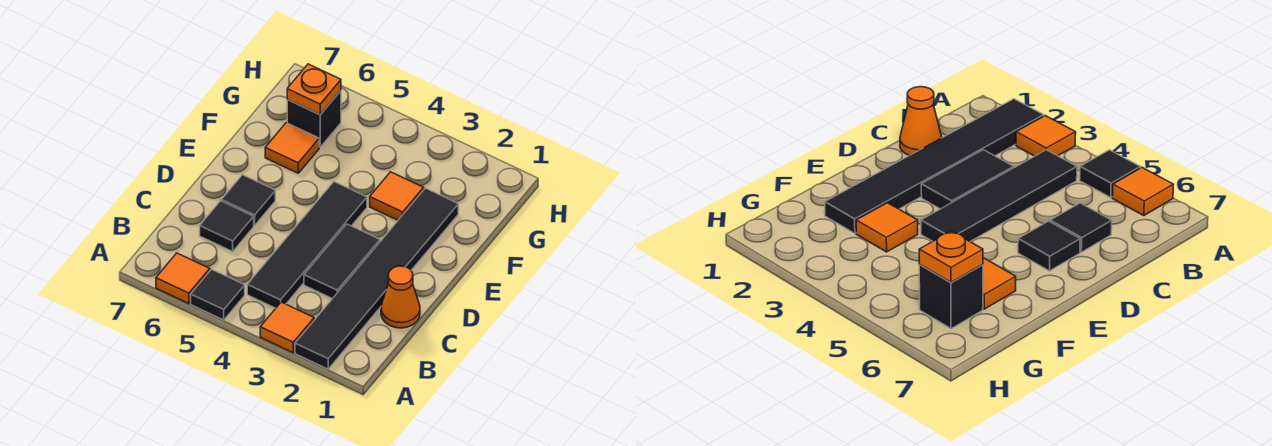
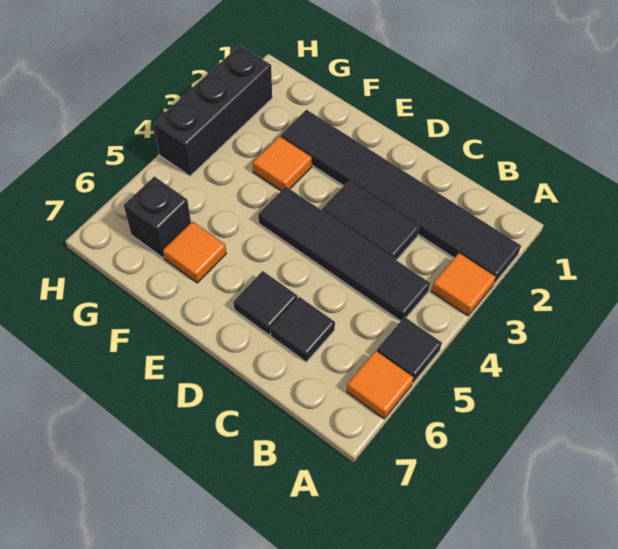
orange cone C1 level 1 -> none
orange plate G6 level 2 -> none
none -> black brick H2:H4 level 1

